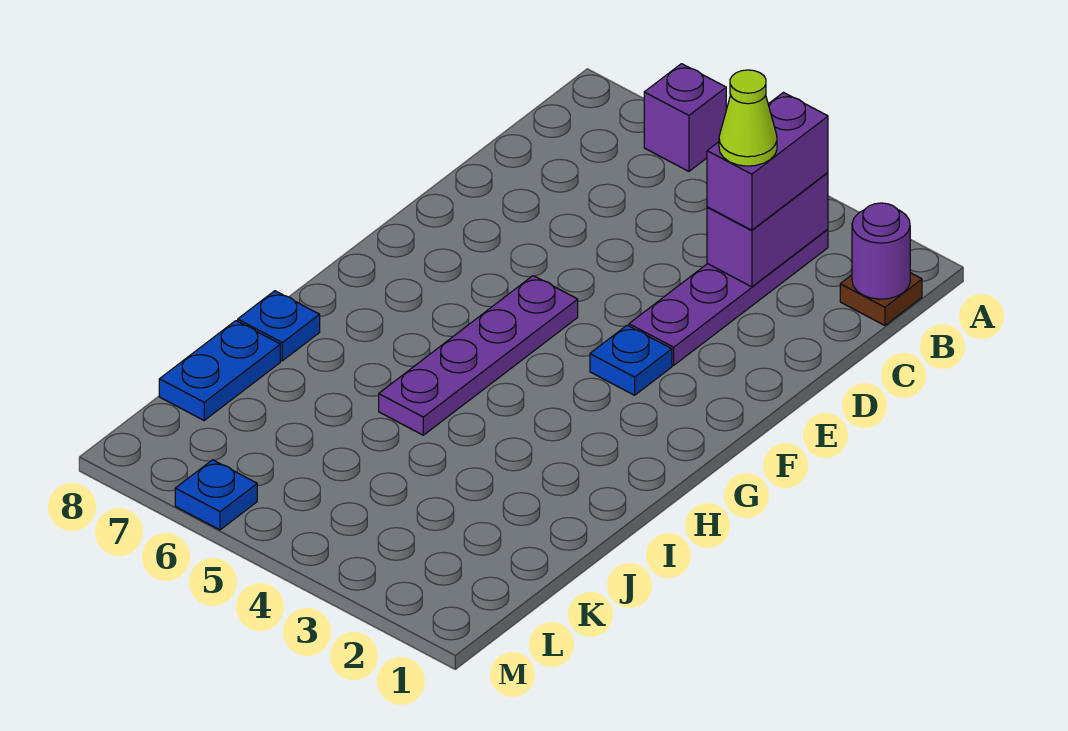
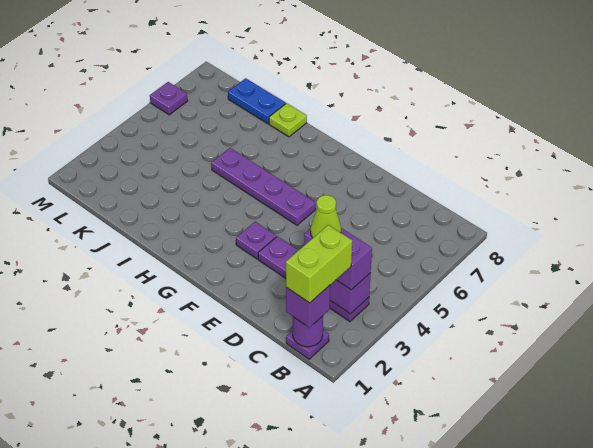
purple brick A6 level 1 -> purple brick B1 level 3
brown plate B1 level 1 -> purple plate B1 level 1
none -> lime brick B1:B2 level 4
blue plate F3 level 1 -> purple plate F3 level 1
blue plate I8 level 1 -> lime plate I8 level 1
blue plate M6 level 1 -> purple plate M6 level 1

